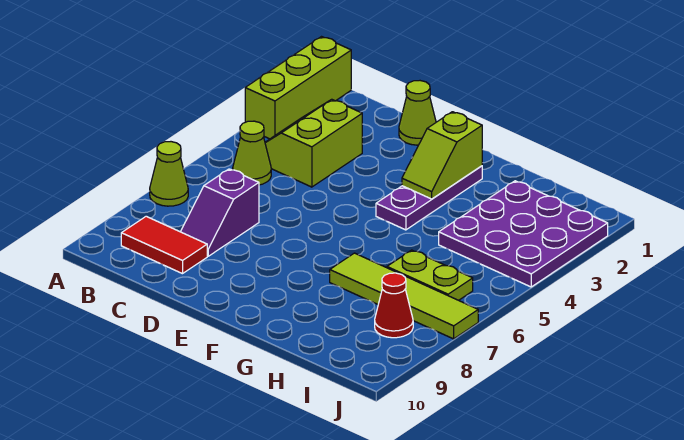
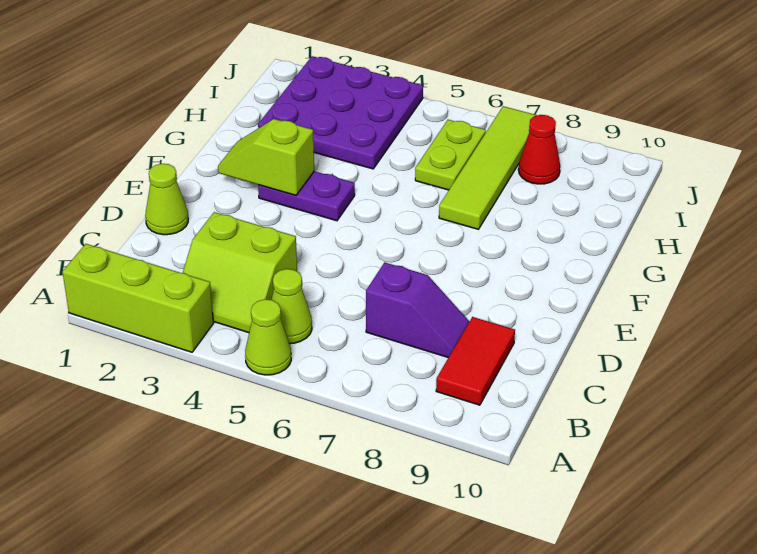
lime cone A7 level 1 -> lime cone A5 level 1
purple plate F2:F4 level 1 -> purple plate F3:F4 level 1
lime slope F2:F3 level 2 top 2 -> lime slope F2:F3 level 2 top 3

